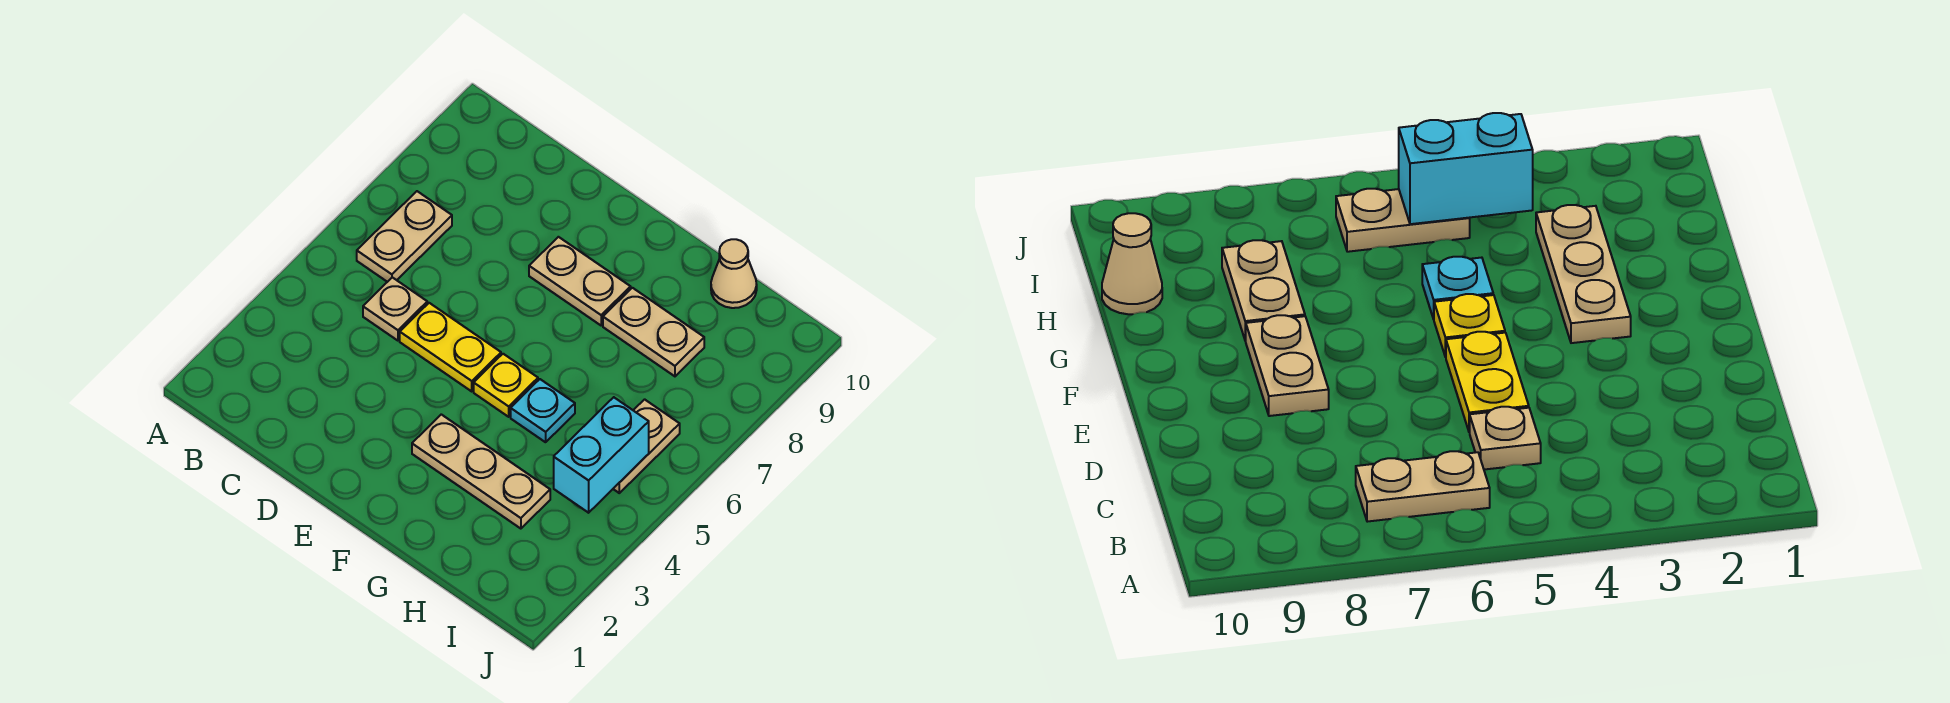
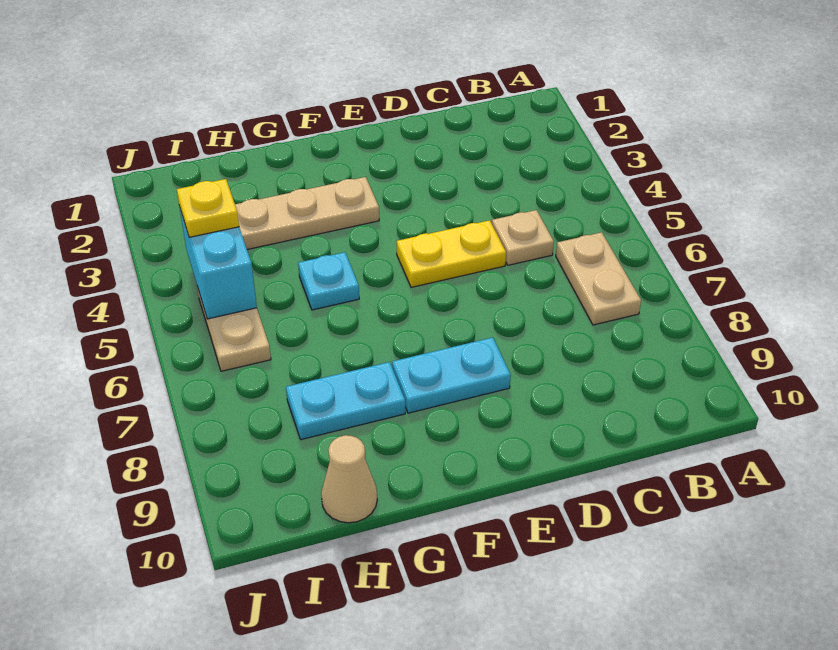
tan plate E8:F8 level 1 -> cyan plate E8:F8 level 1
yellow plate F5 level 1 -> yellow plate I4 level 3
tan plate G8:H8 level 1 -> cyan plate G8:H8 level 1

